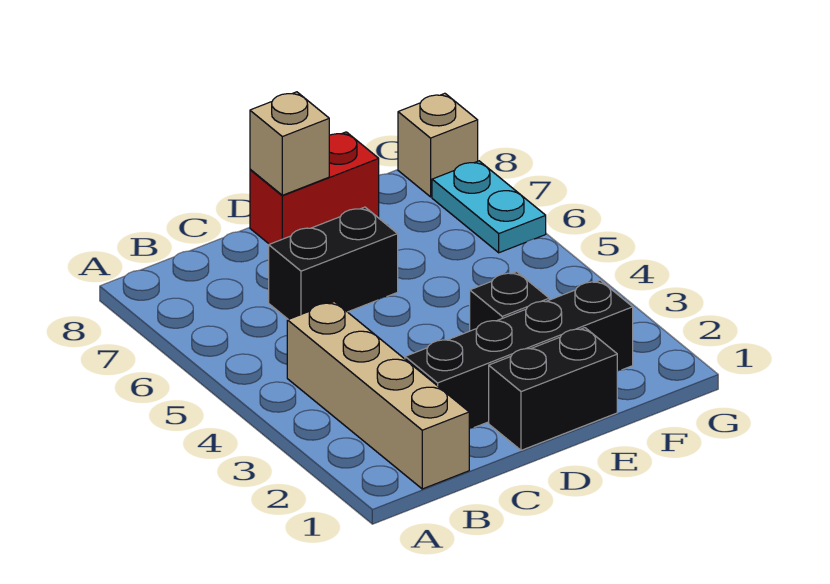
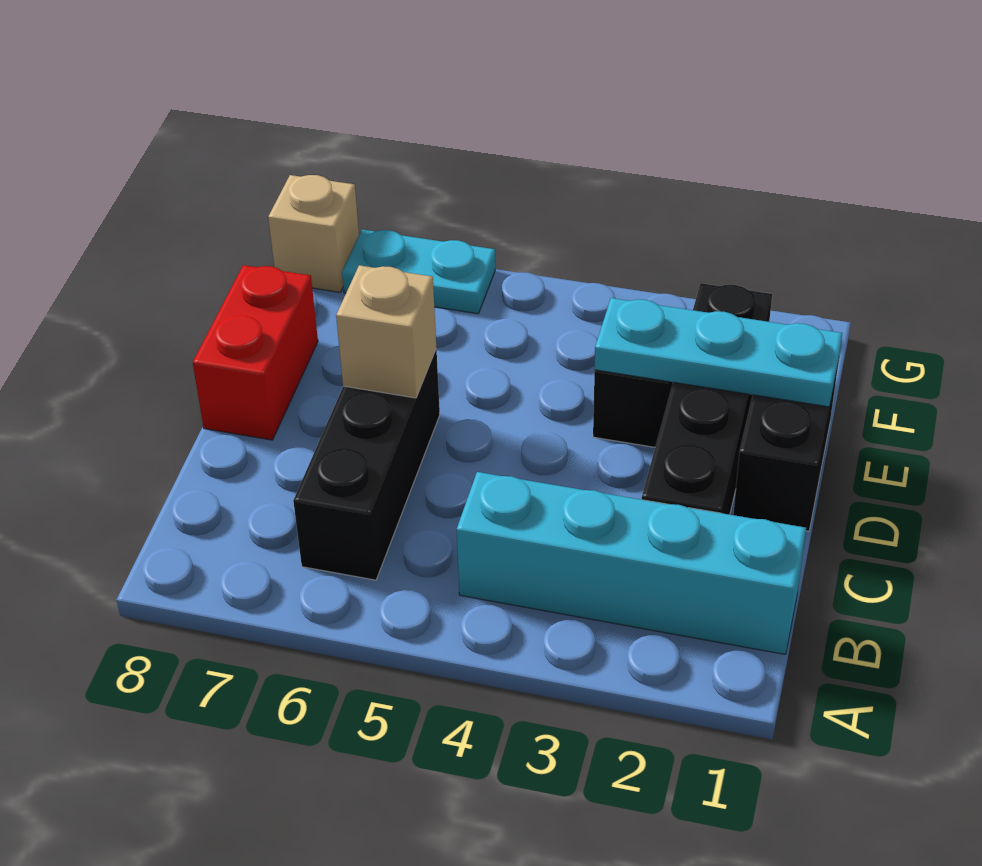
tan brick B1:B4 level 1 -> cyan brick B1:B4 level 1
black brick C6:D6 level 1 -> black brick B6:D6 level 1
tan brick D8 level 2 -> tan brick D6 level 2
none -> cyan plate E1:E3 level 2

